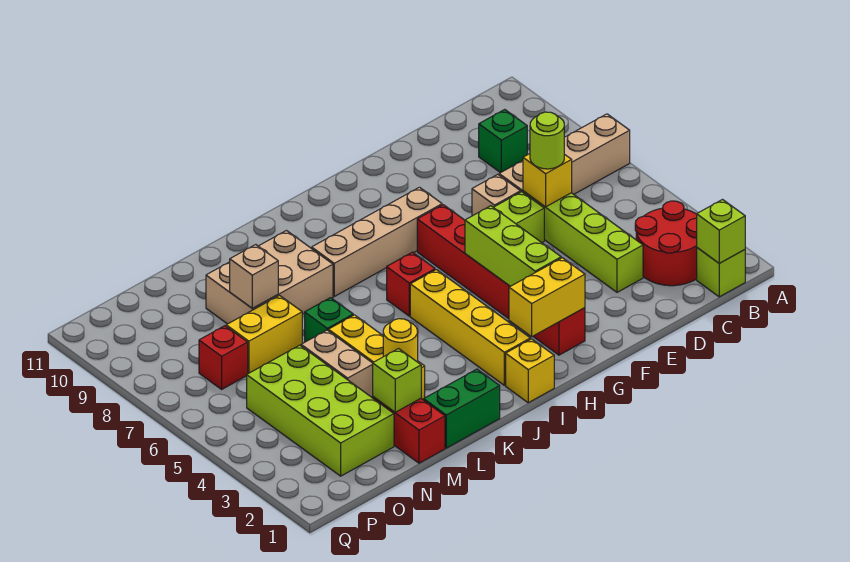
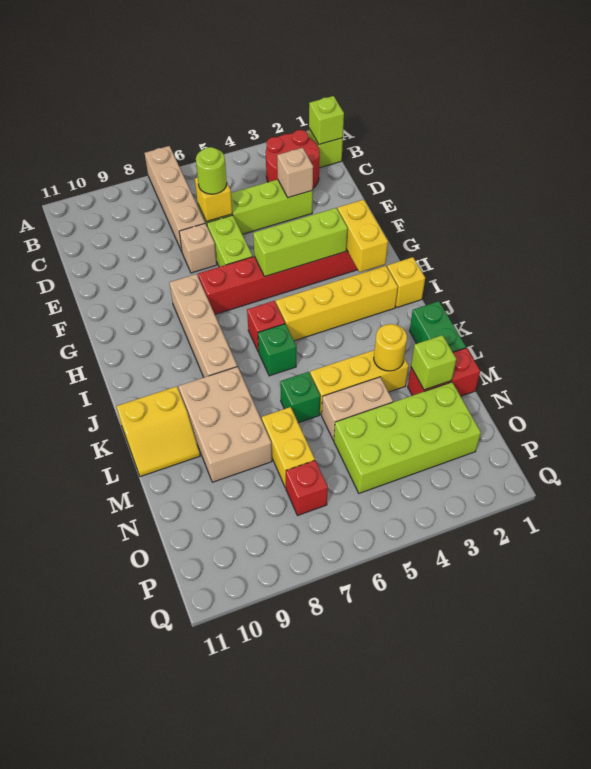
green brick C9 level 1 -> green brick J6 level 1
none -> yellow slope K10:L11 level 1 top K
tan brick M8 level 2 -> tan brick D3 level 2

